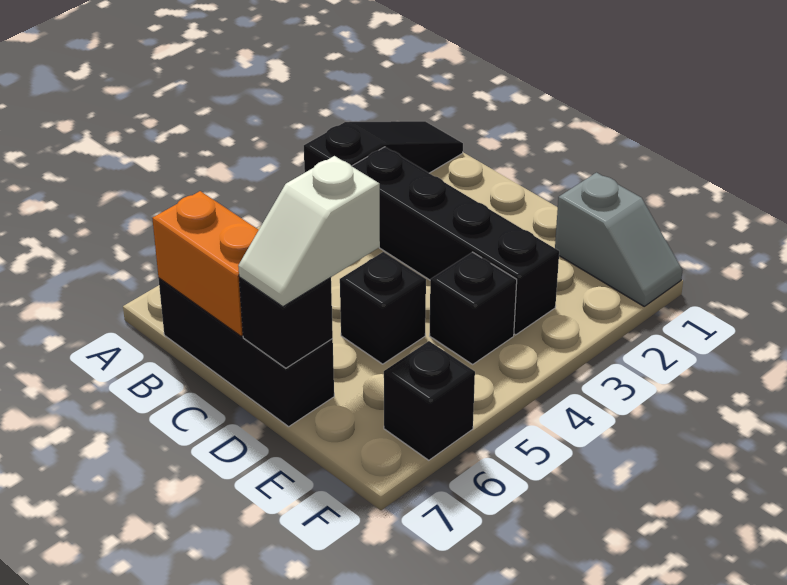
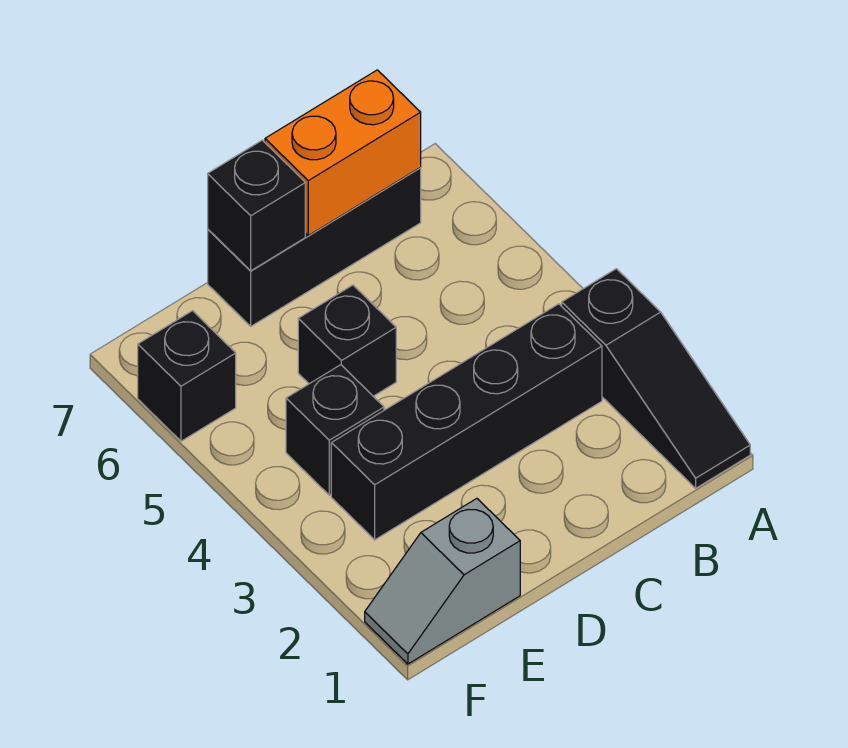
white slope D6:D7 level 3 top 6 -> none

